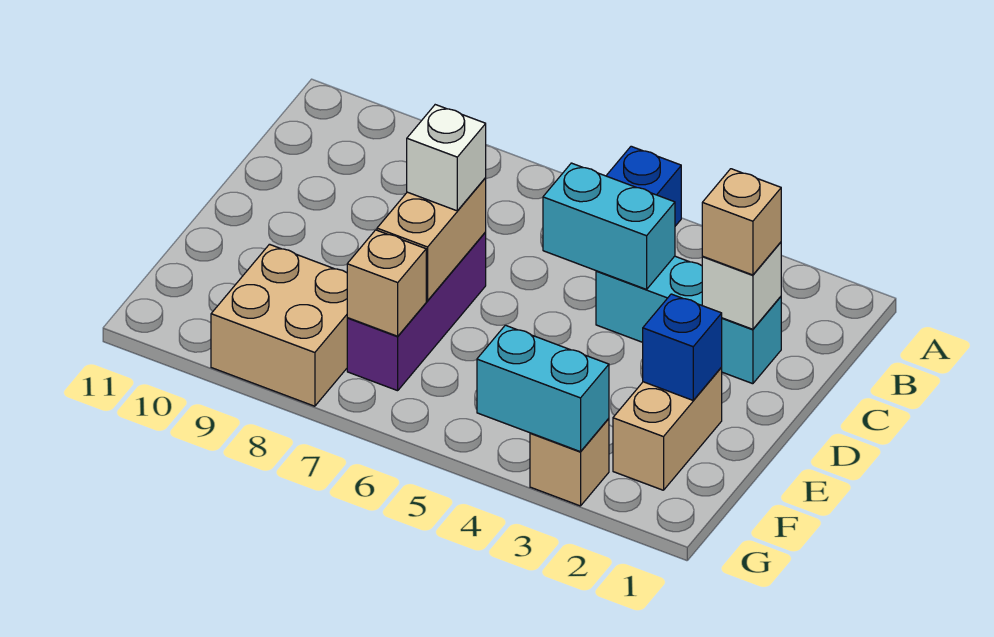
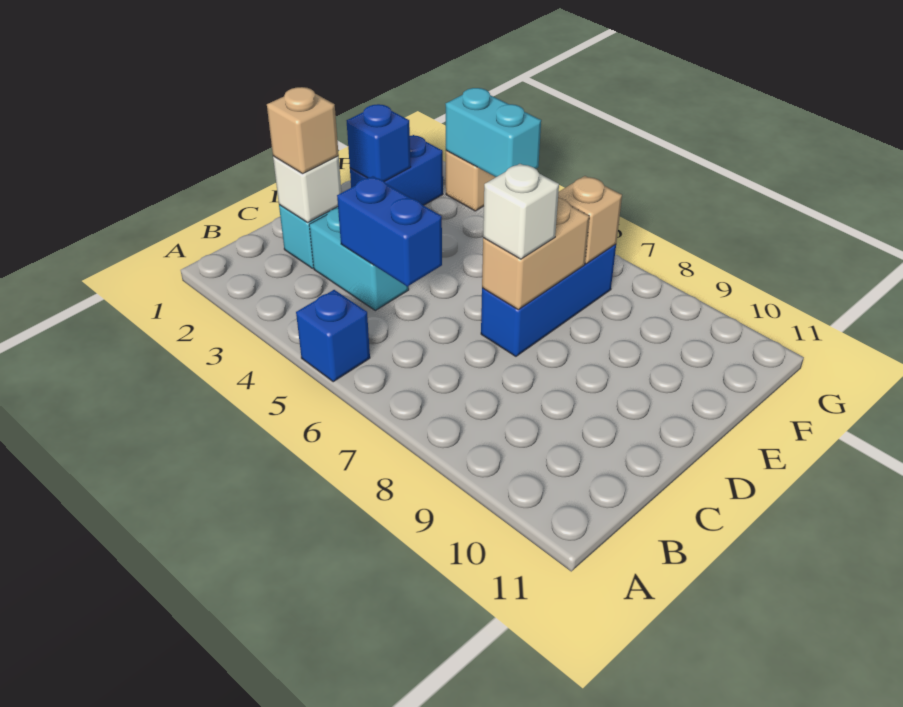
cyan brick C4:C5 level 2 -> blue brick C4:C5 level 2
purple brick D7:F7 level 1 -> blue brick D7:F7 level 1
tan brick E2:F2 level 1 -> blue brick E2:F2 level 1
tan brick F8:G9 level 1 -> none

